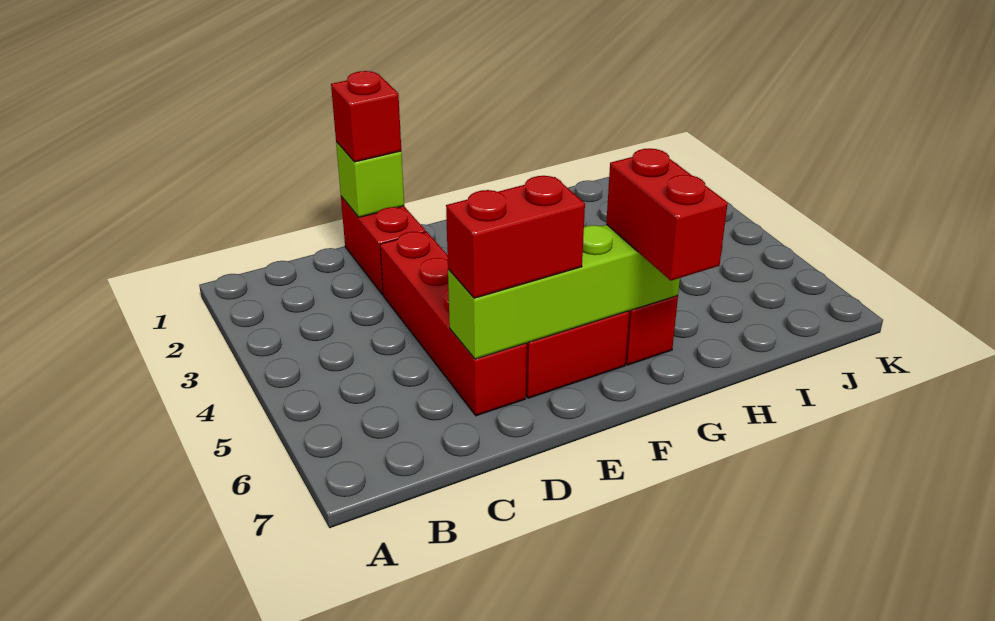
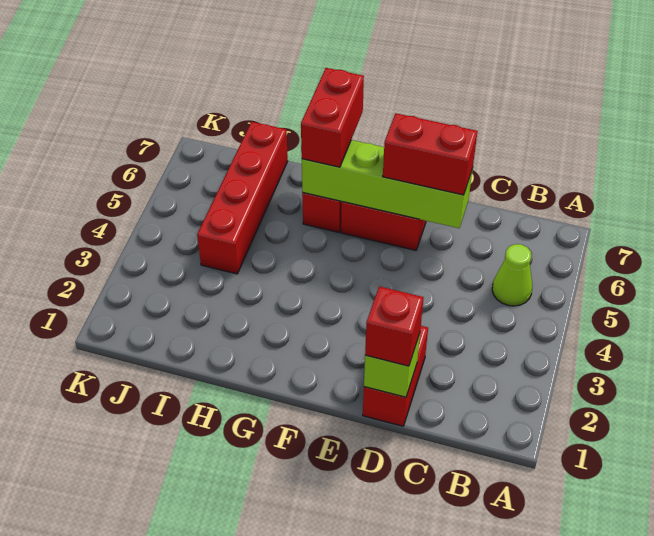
none -> lime cone B5 level 1
red brick D3:D6 level 1 -> red brick I4:I7 level 1

